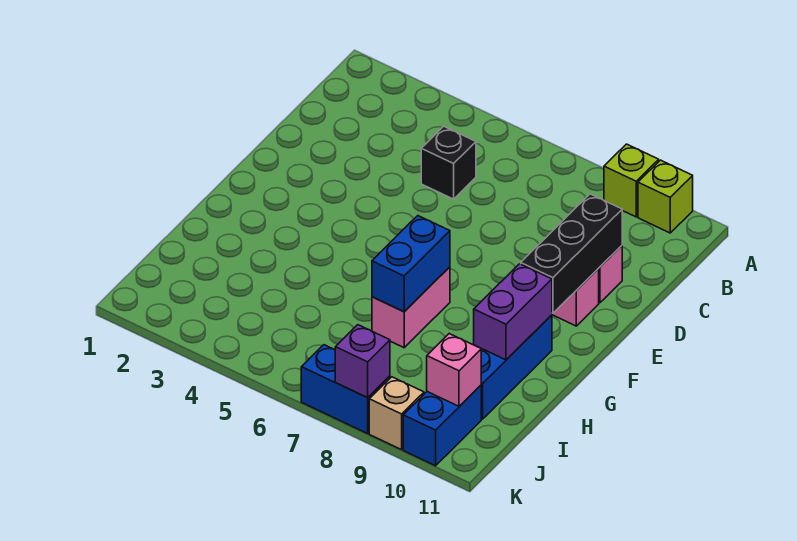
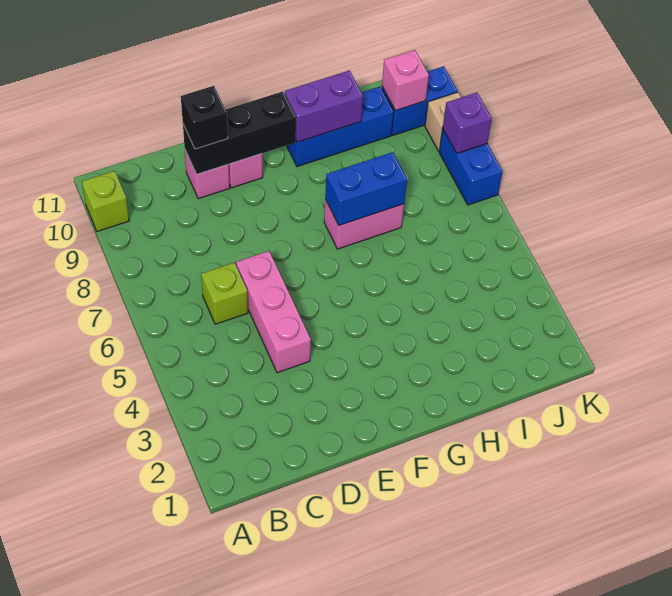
lime brick A9 level 1 -> lime brick C6 level 1
black brick C5 level 1 -> black brick D10 level 3
none -> pink brick D4:D6 level 1

